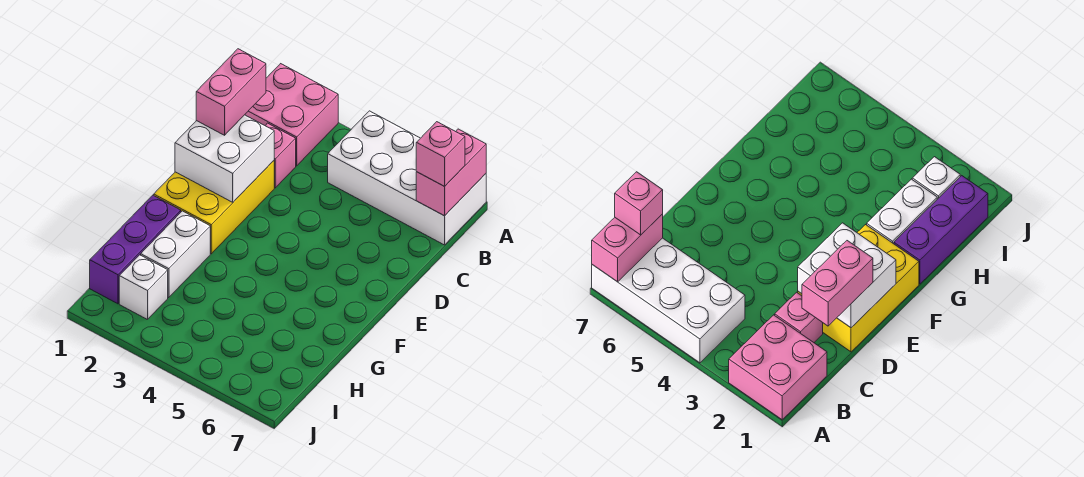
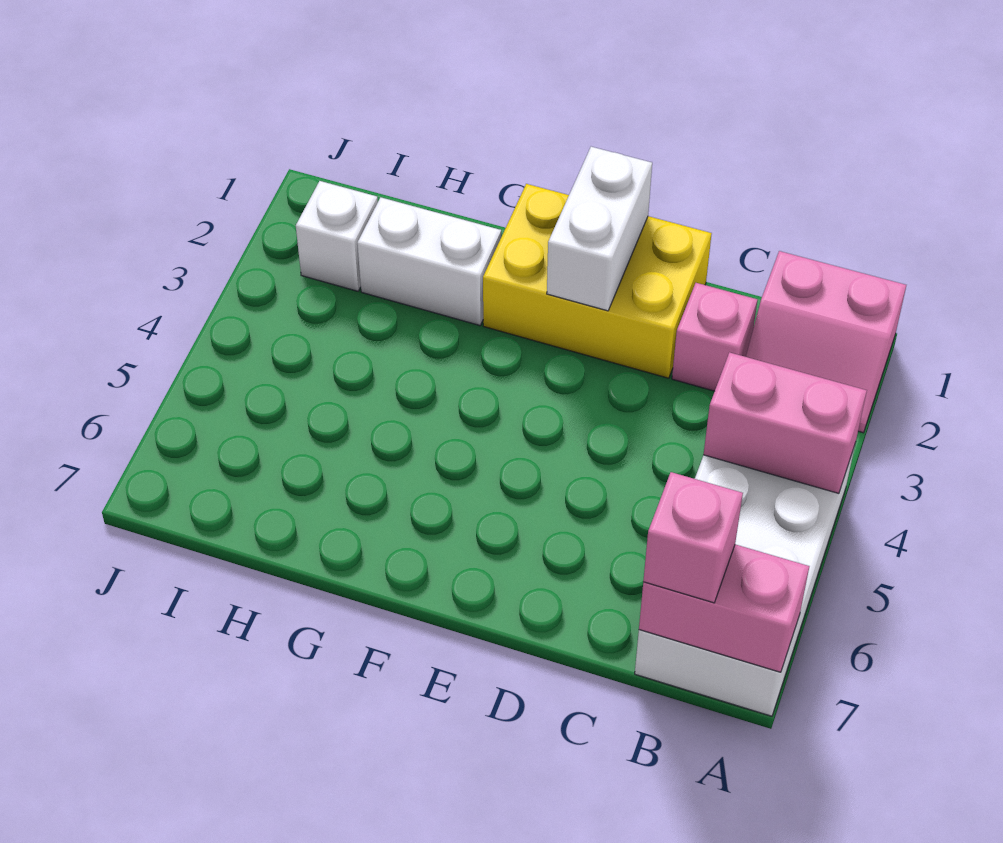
pink brick A1:B2 level 1 -> pink slope A1:B2 level 1 top 1
pink brick C1:D1 level 3 -> pink brick A4:B4 level 2
white brick D1:E2 level 2 -> white brick E1:E2 level 2
purple brick G1:I1 level 1 -> none

